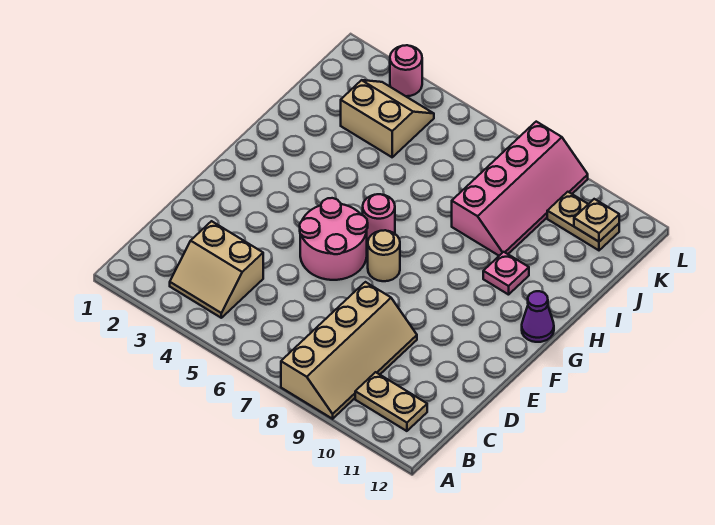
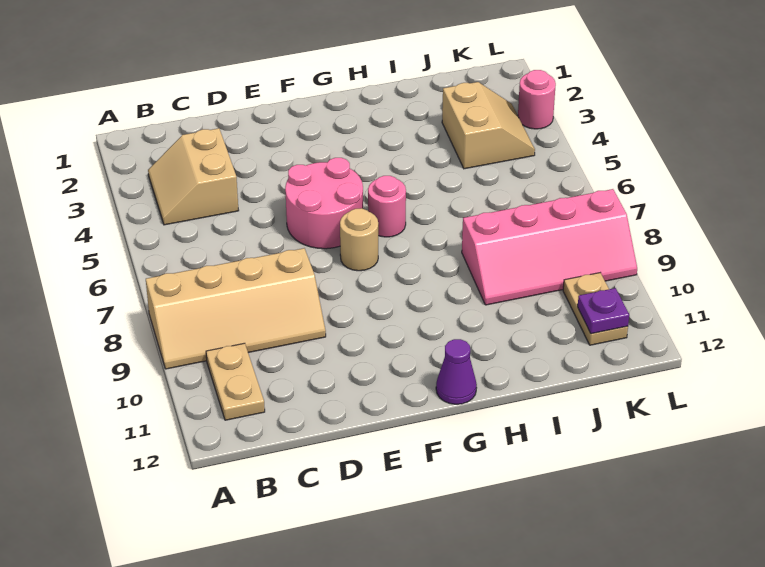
pink plate H10 level 1 -> none
tan plate K11 level 2 -> purple plate K11 level 2

